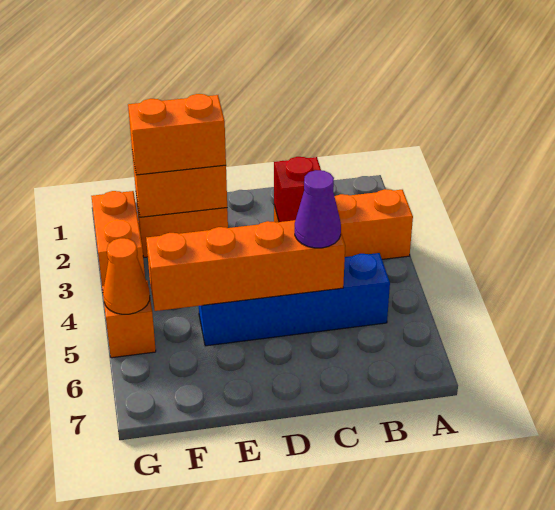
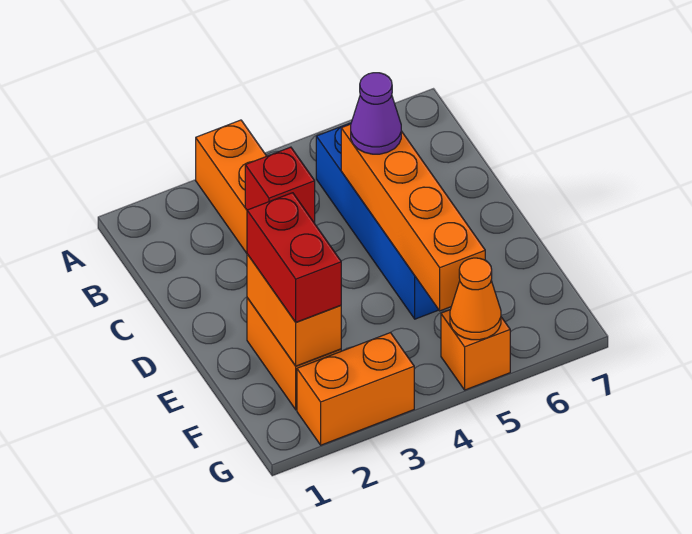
orange brick E2:F2 level 3 -> red brick E2:F2 level 3

